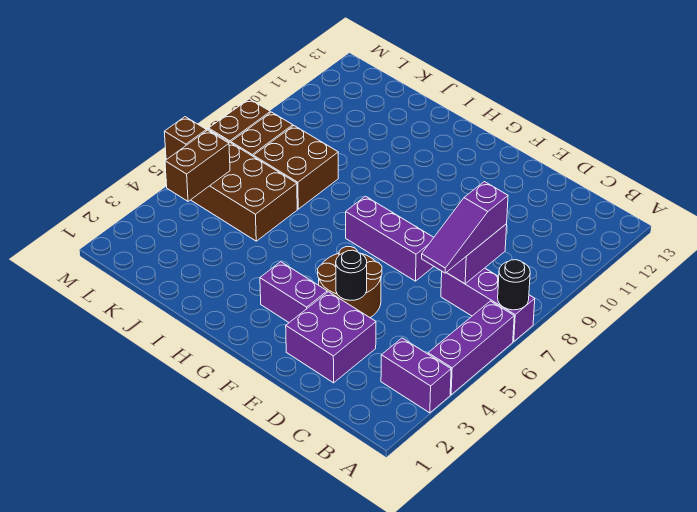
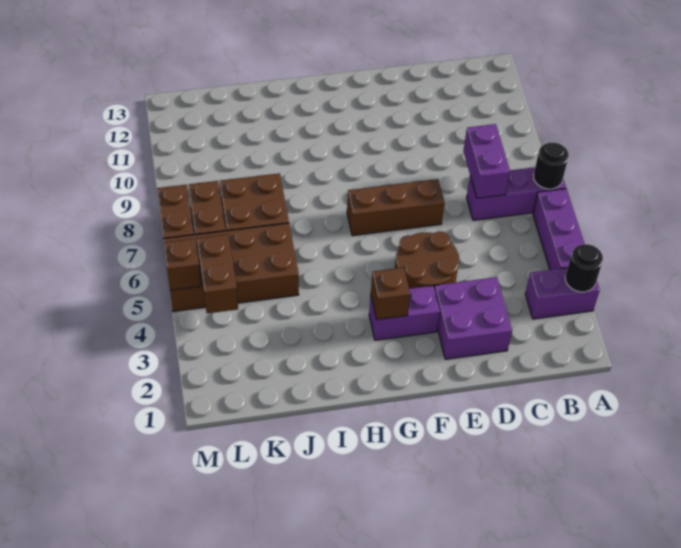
purple slope C6:C8 level 3 top 8 -> none
black round brick E4 level 2 -> black round brick A3 level 2
purple brick E7:G7 level 1 -> brown brick E7:G7 level 1
none -> brown brick G3 level 2

